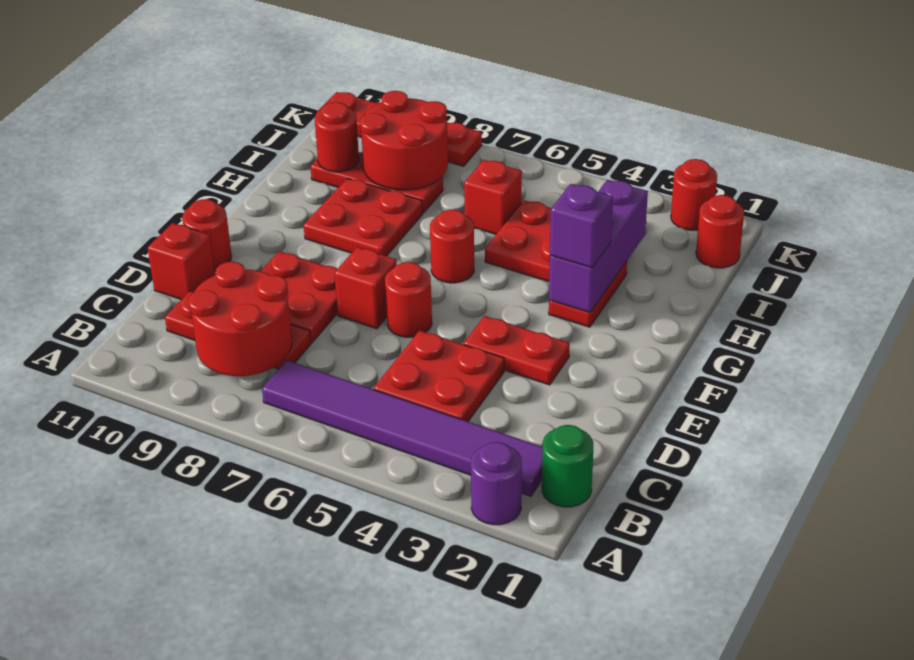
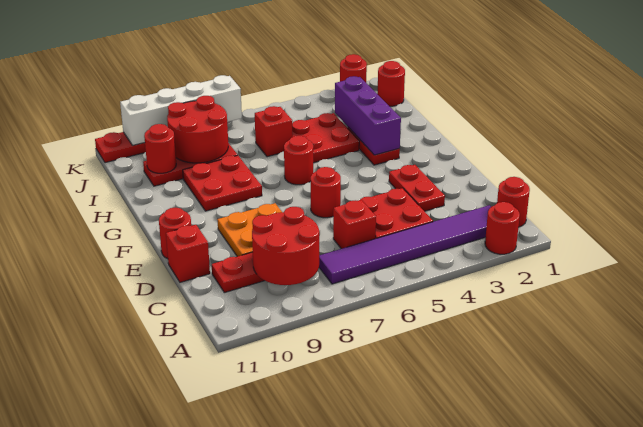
purple round brick A2 level 1 -> red round brick A2 level 1
green round brick B1 level 1 -> red round brick B1 level 1
red plate D8:E9 level 1 -> orange plate D8:E9 level 1
red plate E3:E4 level 1 -> red plate D3:E3 level 1
red brick E7 level 1 -> red brick C6 level 1
purple brick G3 level 3 -> none
none -> white brick K7:K10 level 2

